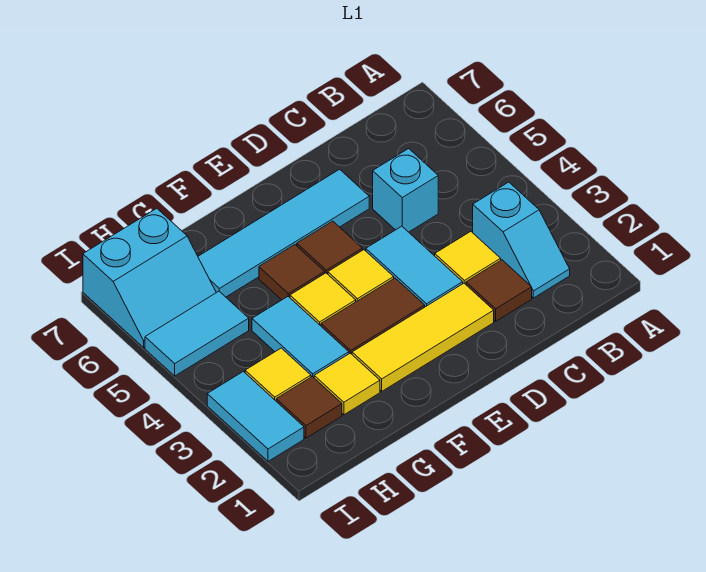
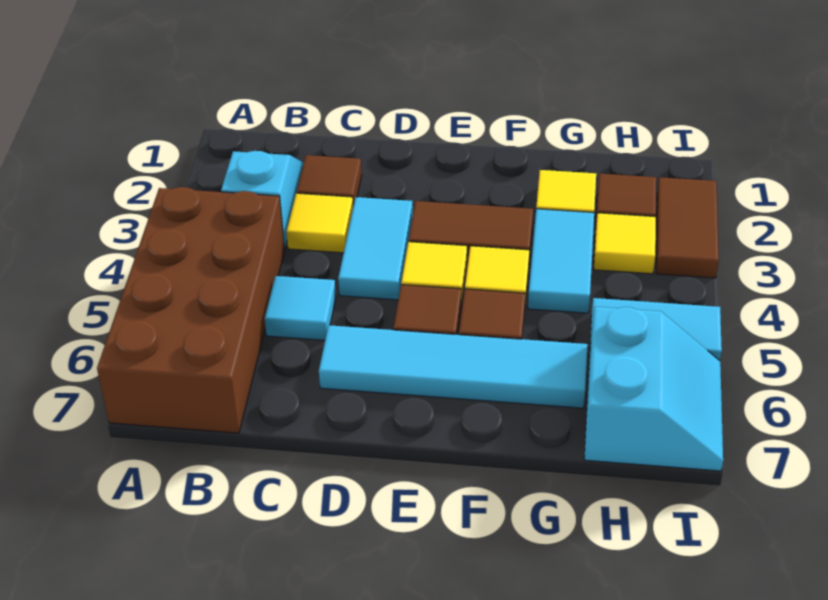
none -> brown brick A4:B7 level 1
cyan brick C5 level 1 -> cyan tile C5 level 1
yellow tile D2:F2 level 1 -> none
cyan slope H6:I7 level 1 top 7 -> cyan slope H6:I7 level 1 top H
cyan tile I2:I3 level 1 -> brown tile I2:I3 level 1

